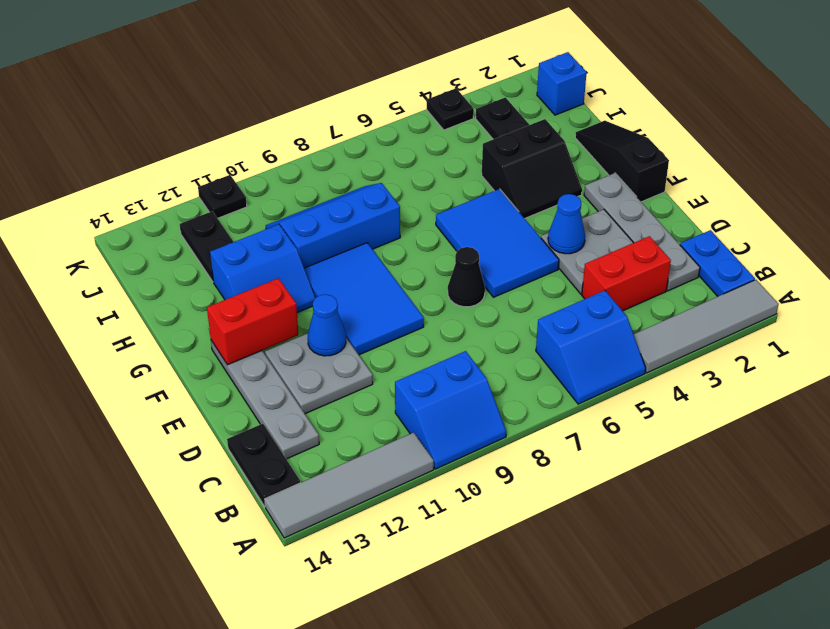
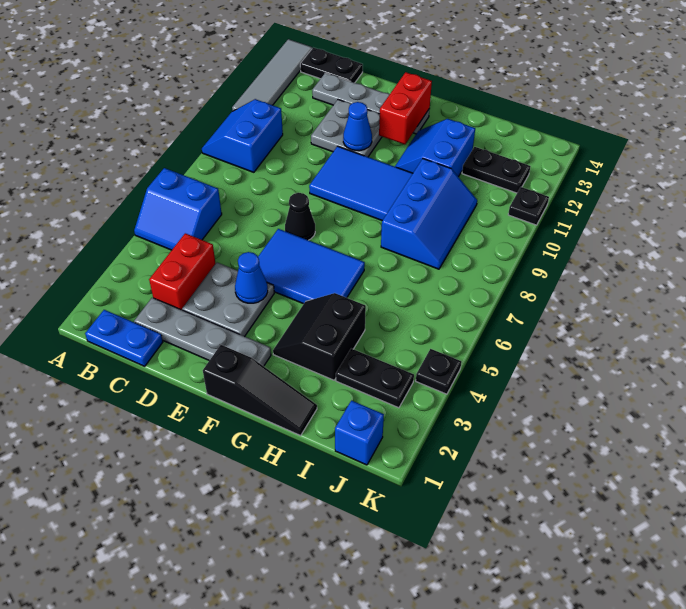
grey tile A1:A4 level 1 -> none
blue slope A5:B6 level 1 top B -> blue slope A5:B6 level 1 top 6

